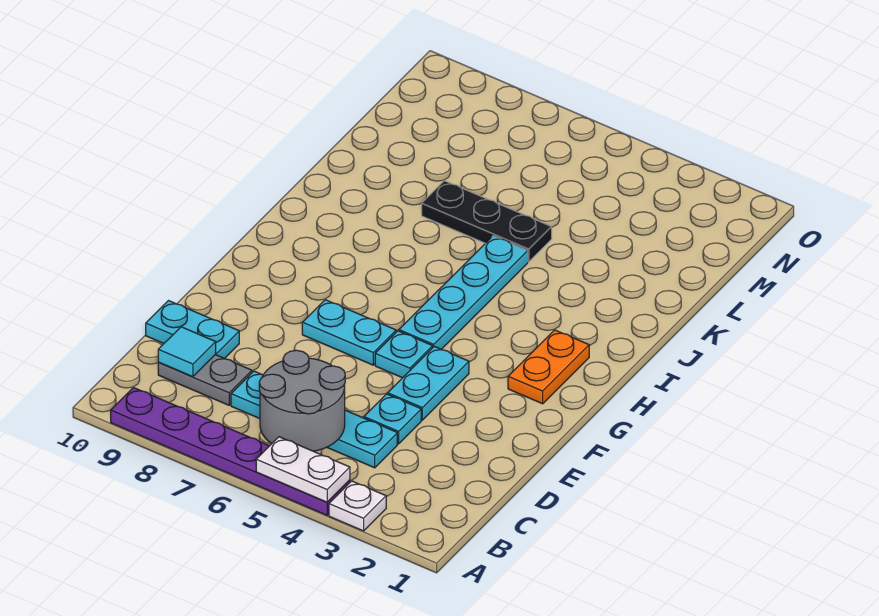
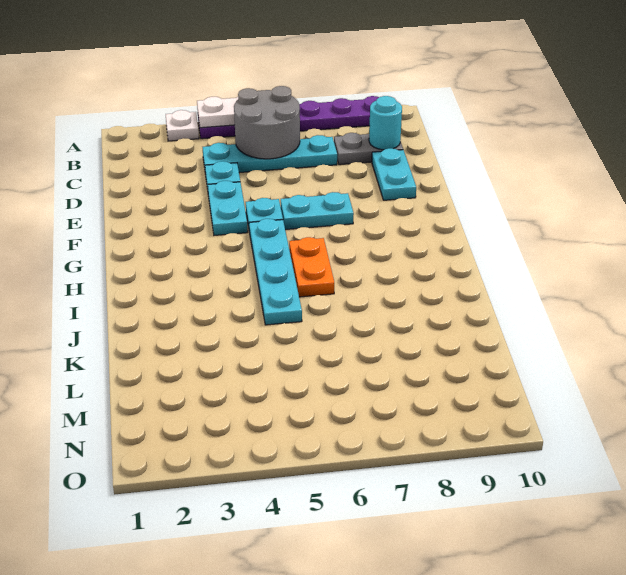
cyan tile C9 level 2 -> cyan round brick C9 level 2
cyan plate D9:D10 level 1 -> cyan plate D9:E9 level 1
orange plate G2:H2 level 1 -> orange plate H6:I6 level 1
black plate K5:K7 level 1 -> none

